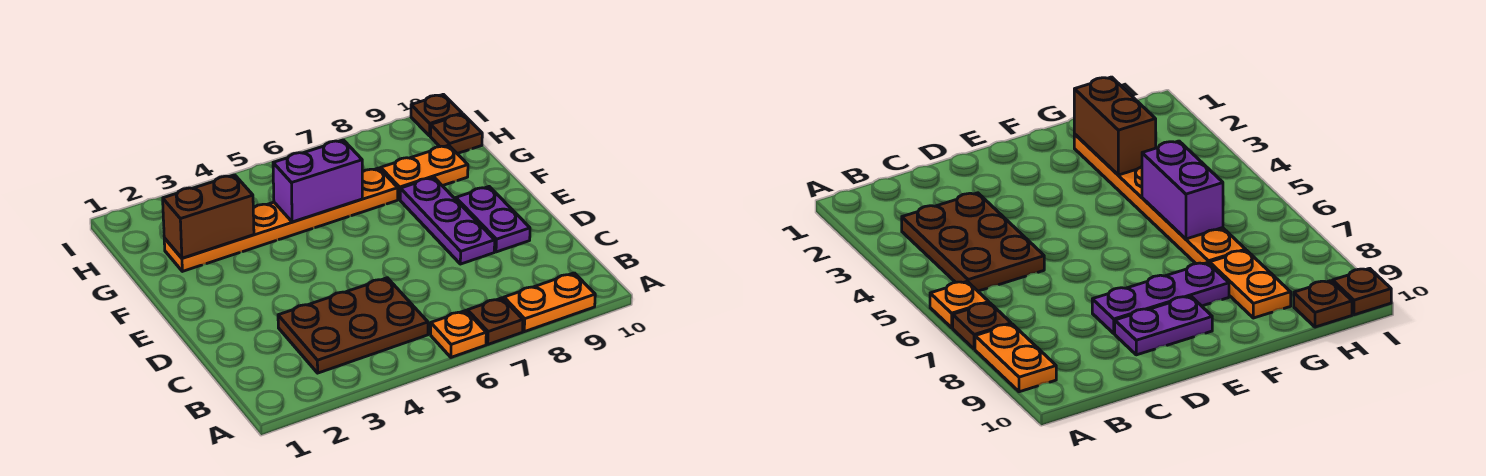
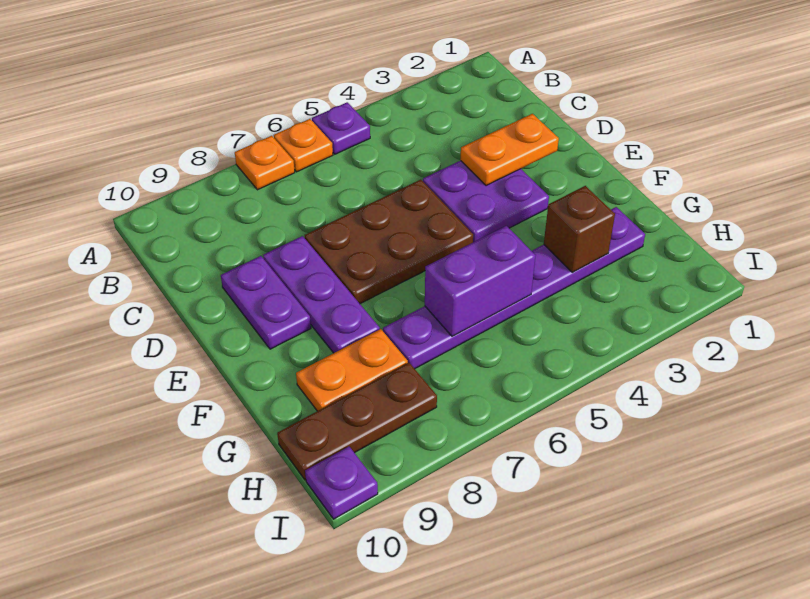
none -> purple plate A5 level 1
brown plate A7 level 1 -> orange plate A7 level 1
orange plate A8:A9 level 1 -> orange plate D2:D3 level 2
brown plate B3:C5 level 1 -> brown plate D5:E7 level 1
none -> purple plate D3:E4 level 1
orange plate G2:G7 level 1 -> purple plate G2:G7 level 1
brown brick G2:G3 level 2 -> brown brick G3 level 2
brown plate H10 level 1 -> brown plate H8:H10 level 1
brown plate I10 level 1 -> purple plate I10 level 1

